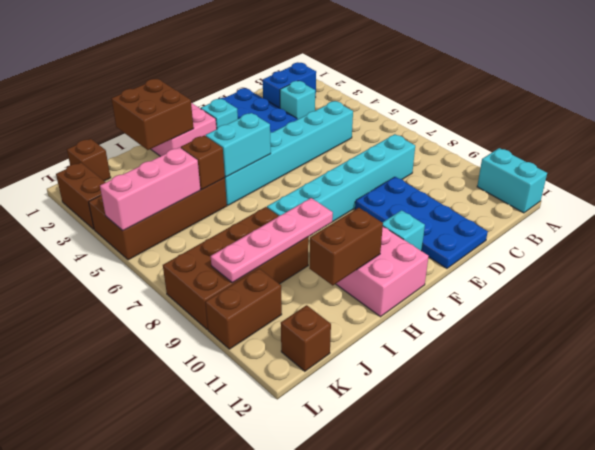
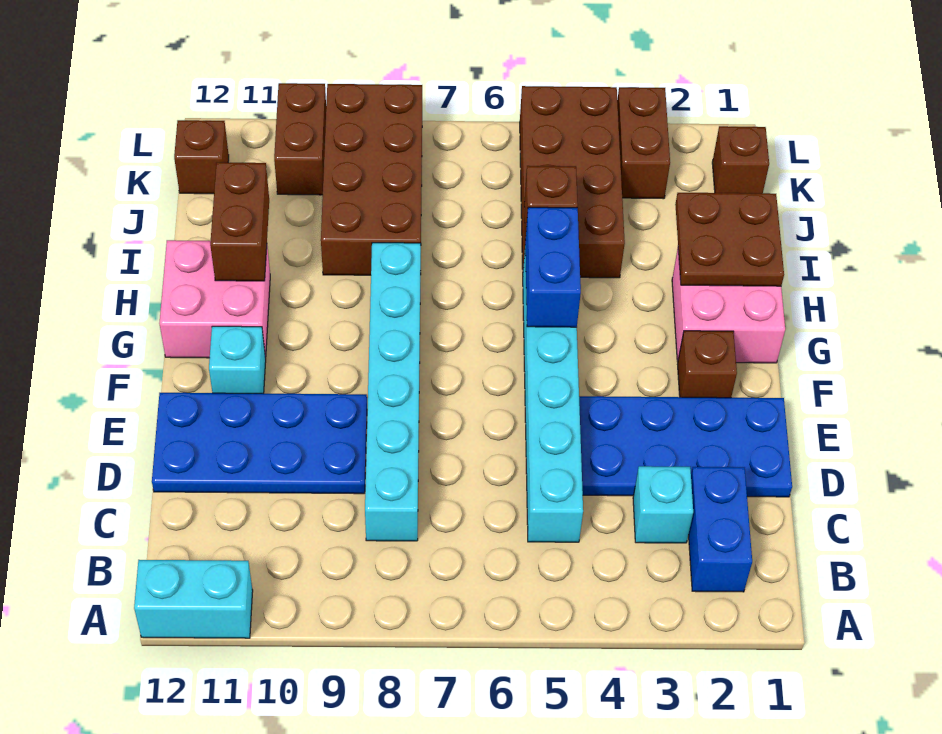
cyan brick F2 level 1 -> brown brick F2 level 1
cyan brick G5:H5 level 2 -> blue brick G5:H5 level 2
brown brick H1:I2 level 2 -> brown plate H1:I2 level 2
pink plate H9:K9 level 2 -> none
pink brick J5:L5 level 2 -> none
brown brick L2:L3 level 1 -> brown brick K3:L3 level 1

